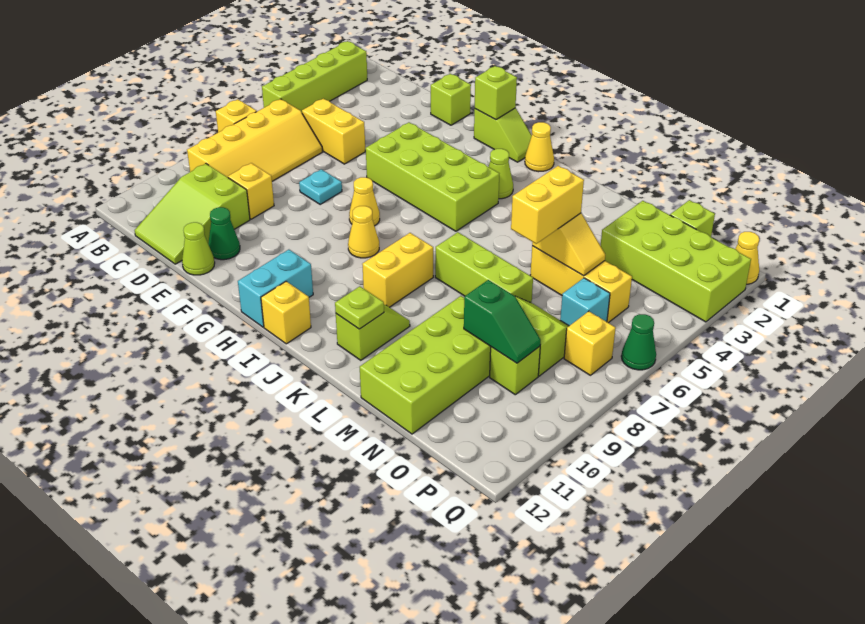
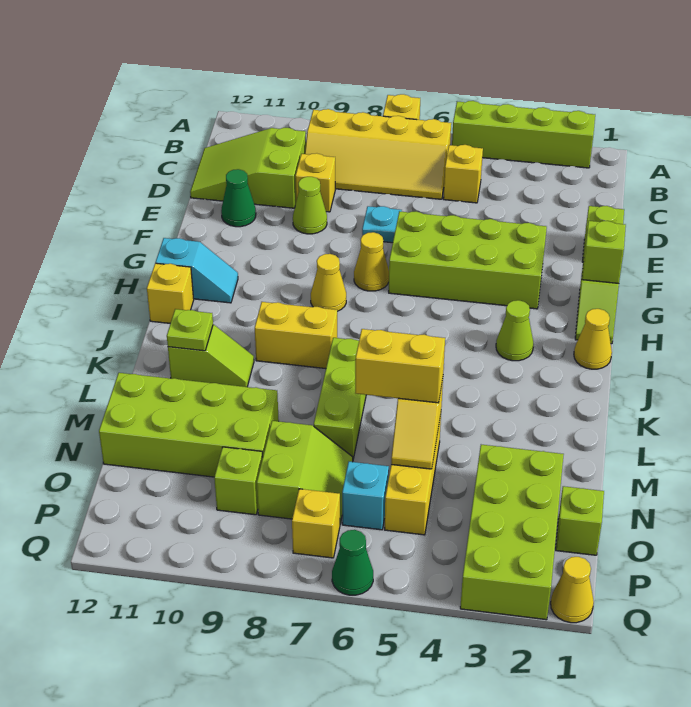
yellow brick C5:D5 level 1 -> yellow brick C5 level 1
lime cone E12 level 1 -> lime cone E9 level 1
lime brick F4:I5 level 1 -> lime brick F3:G6 level 1
cyan brick H11:H12 level 1 -> cyan slope H11:H12 level 1 top 12
green slope N9:O9 level 2 top N -> none

